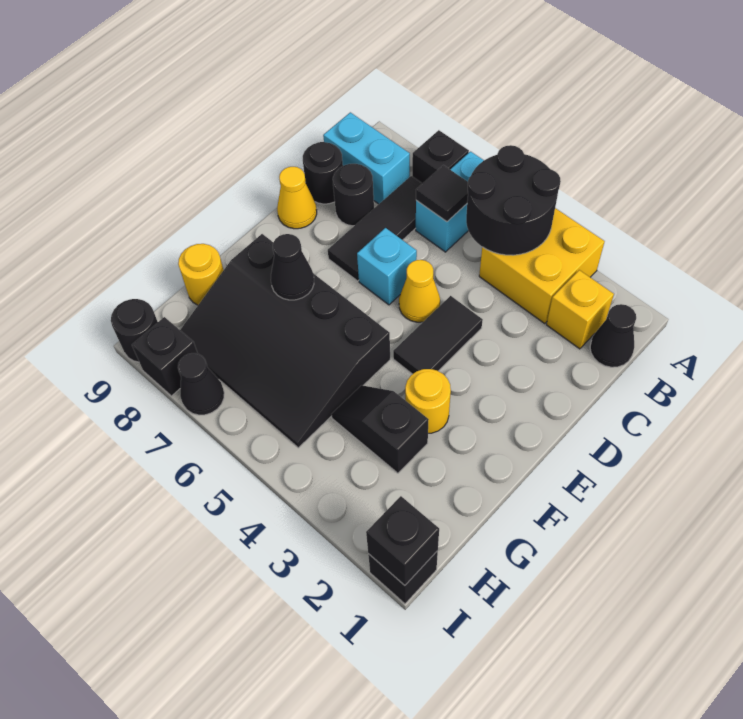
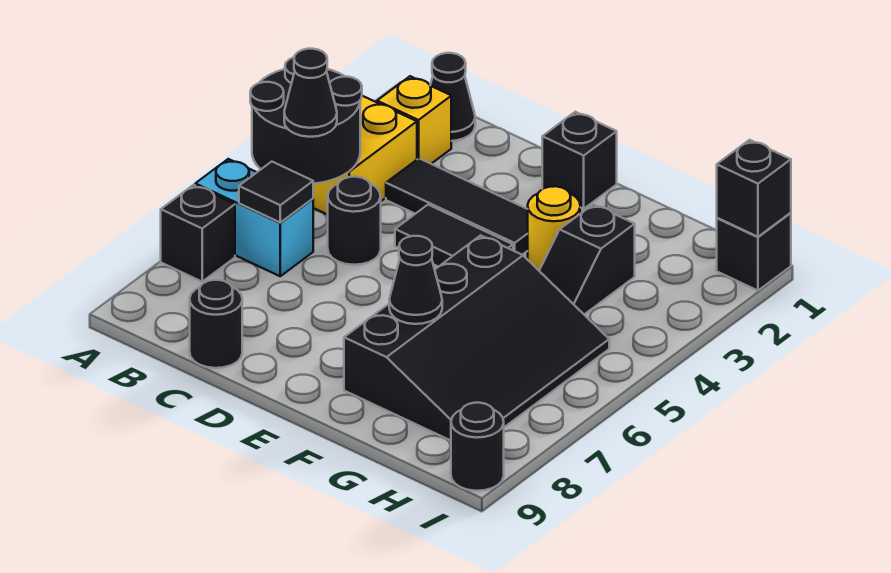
black tile B7:D7 level 1 -> black tile C3:E3 level 1
cyan brick B8:B9 level 1 -> none
black round brick C8 level 1 -> black round brick C5 level 1
yellow cone D5 level 1 -> none
cyan brick D6 level 1 -> none
yellow cone D9 level 1 -> none
yellow round brick G9 level 1 -> none
black cone I7 level 1 -> black cone B5 level 3
black brick I8 level 1 -> black brick E1 level 1

